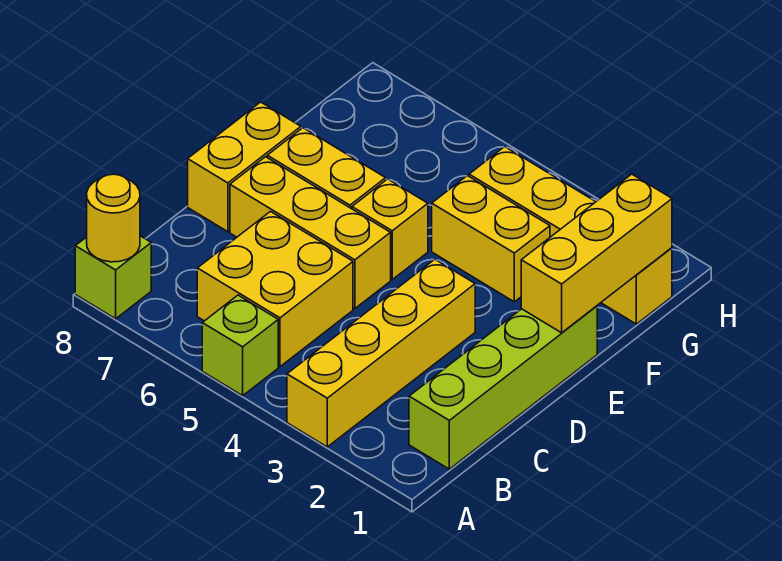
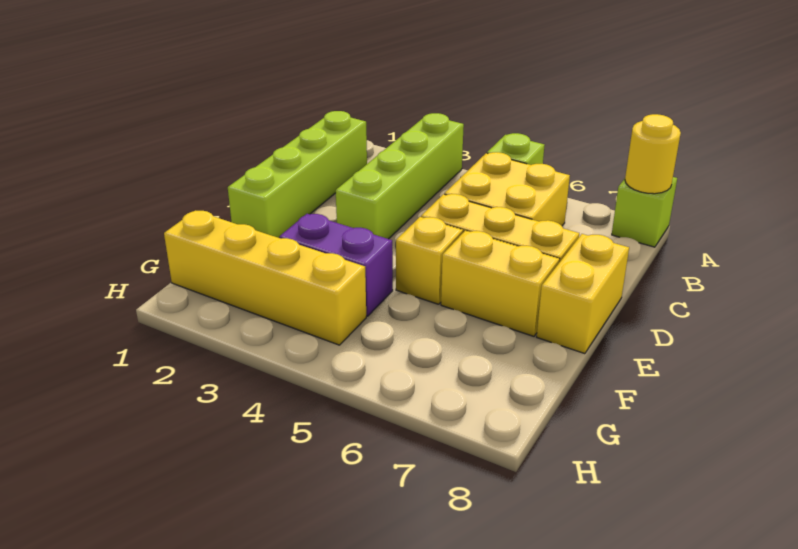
yellow brick A3:D3 level 1 -> lime brick A3:D3 level 1
yellow brick E1:G1 level 2 -> none
yellow brick F3:F4 level 1 -> purple brick F3:F4 level 1

